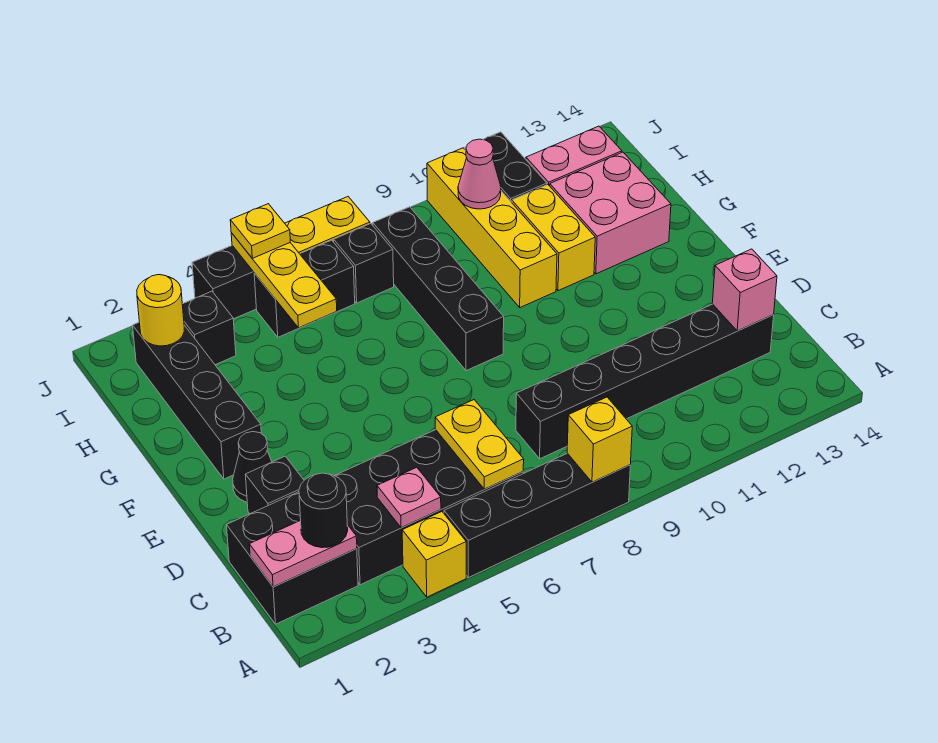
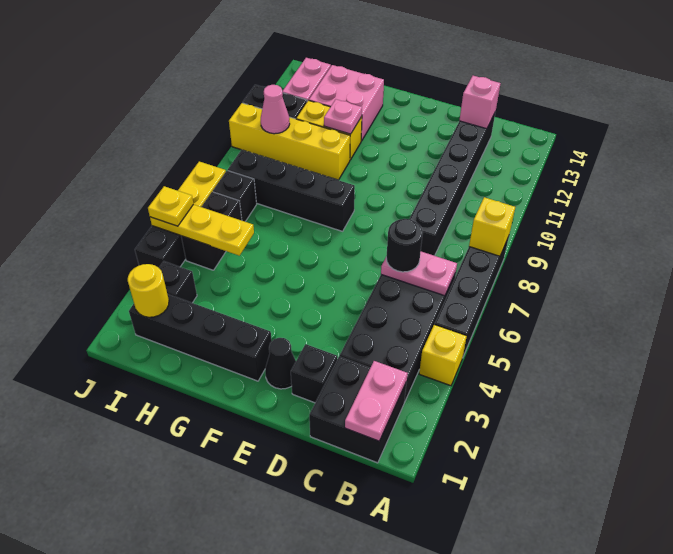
black round brick B2 level 3 -> black round brick C6 level 3
pink plate B4 level 2 -> pink plate G11 level 2
yellow plate B6:C6 level 2 -> pink plate B6:C6 level 2

